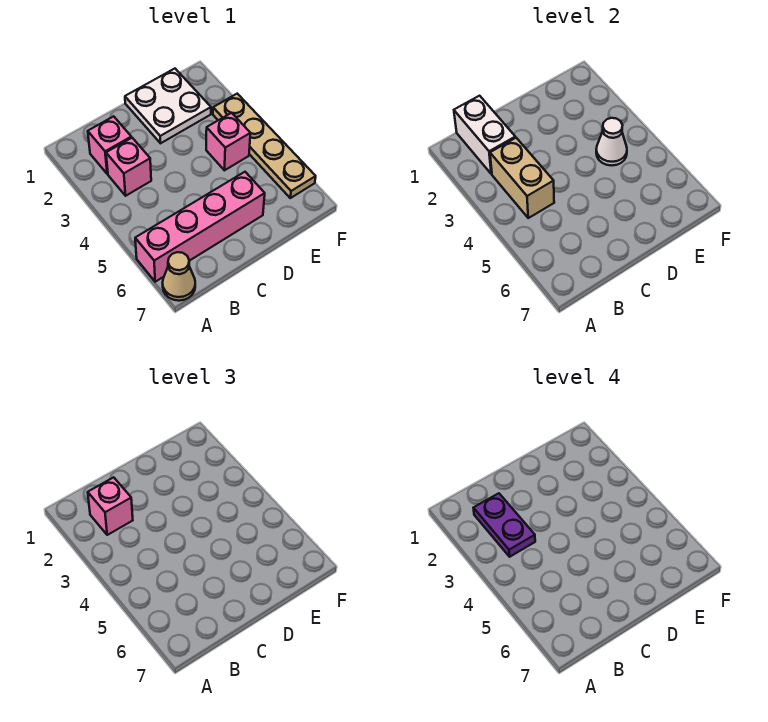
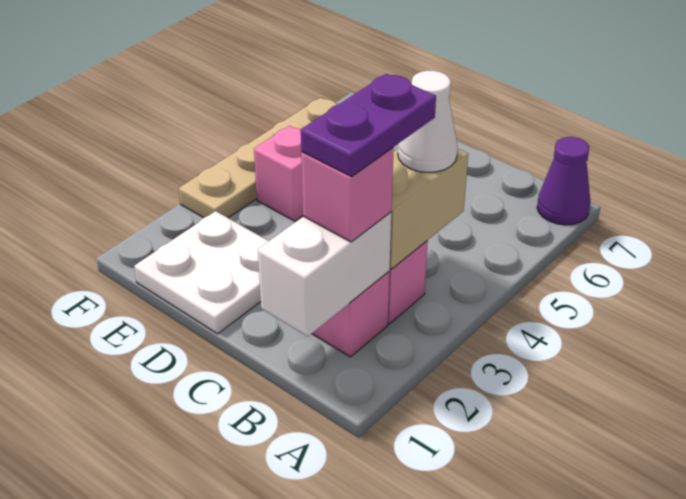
pink brick A6:D6 level 1 -> none
tan cone A7 level 1 -> purple cone A7 level 1
white cone E4 level 2 -> white cone B4 level 3

